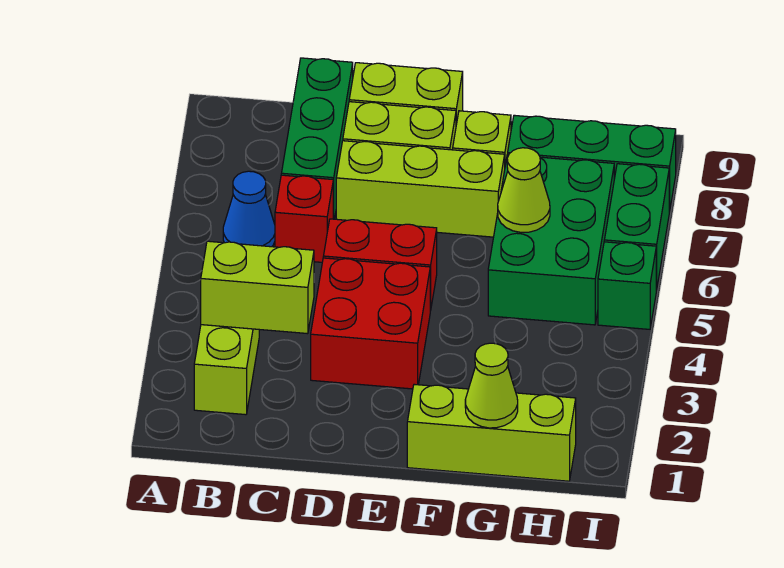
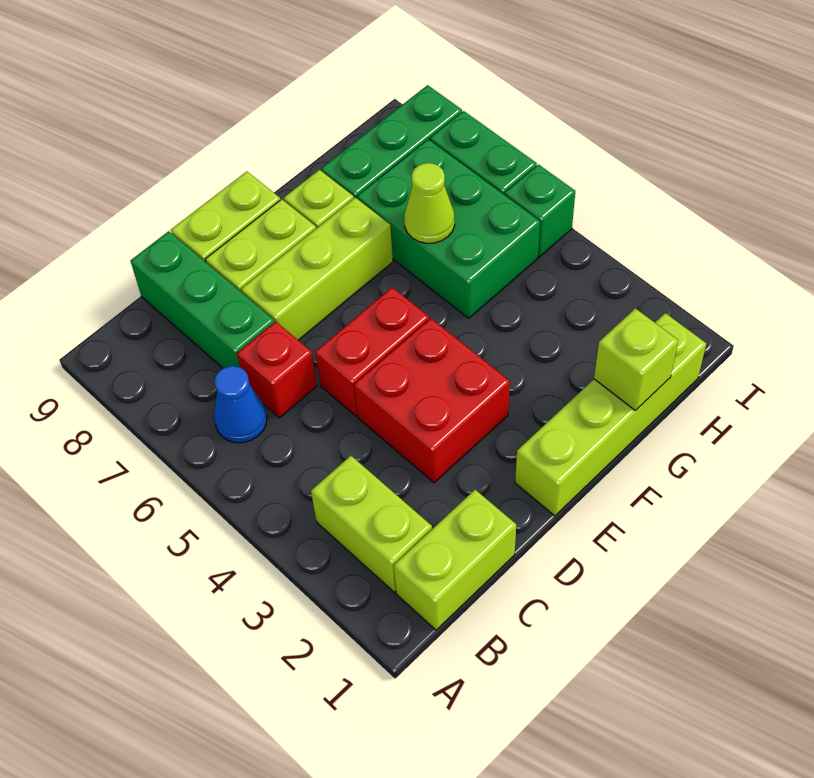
lime brick B3:C3 level 2 -> lime brick B1:C1 level 1
lime brick F1:H1 level 1 -> lime brick E1:H1 level 1
lime cone G1 level 2 -> lime brick G1 level 2

